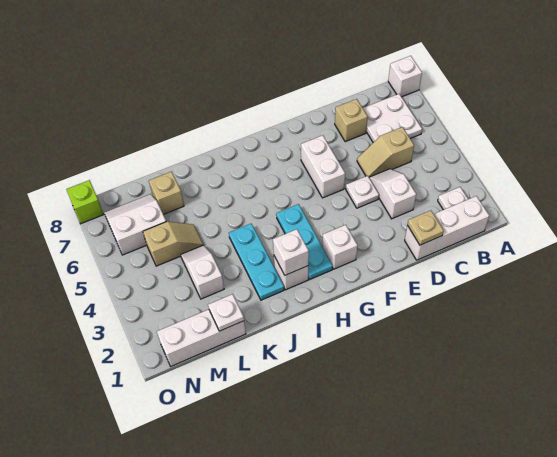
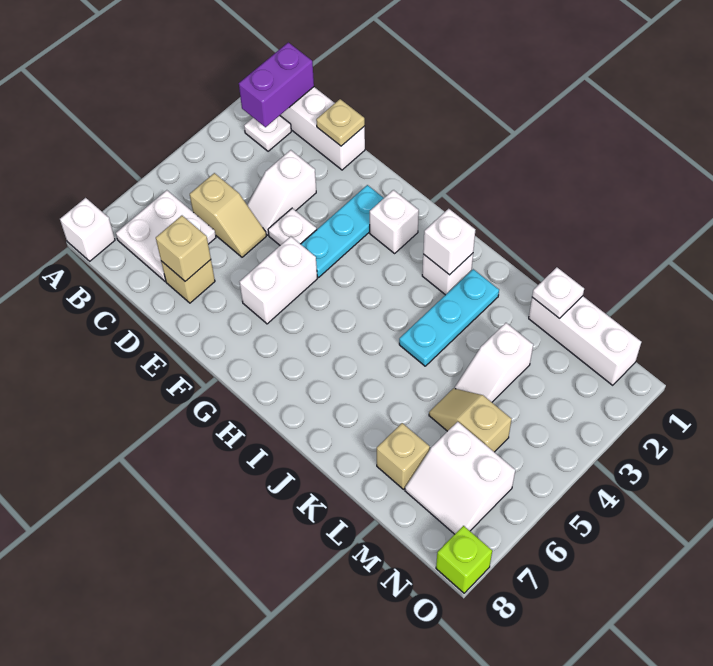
none -> purple brick B1:B2 level 2
none -> tan brick D7 level 2
cyan plate H2:H4 level 1 -> cyan plate F2:F4 level 1

